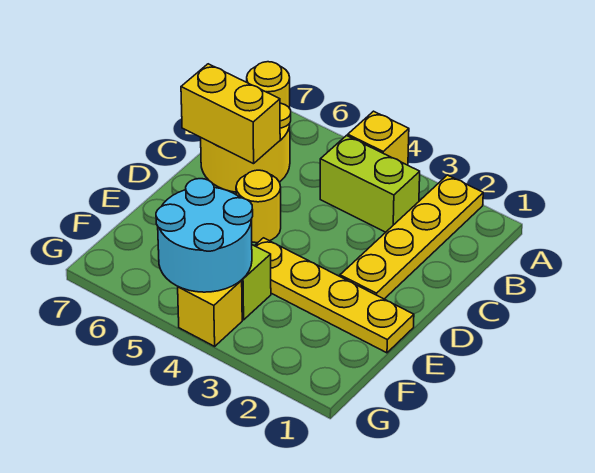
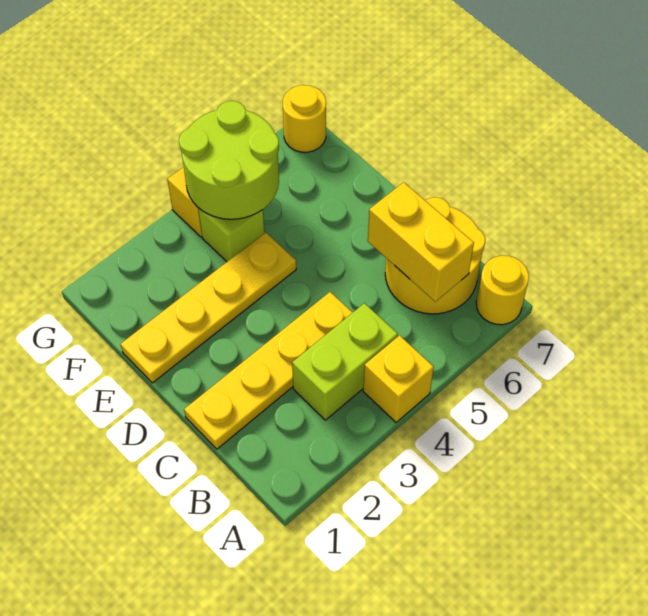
yellow plate A2:D2 level 1 -> yellow plate C1:C4 level 1
yellow brick C6:C7 level 2 -> yellow brick B6:C6 level 2
yellow round brick D5 level 1 -> yellow round brick G7 level 1
cyan round brick F4:G5 level 2 -> lime round brick F4:G5 level 2

